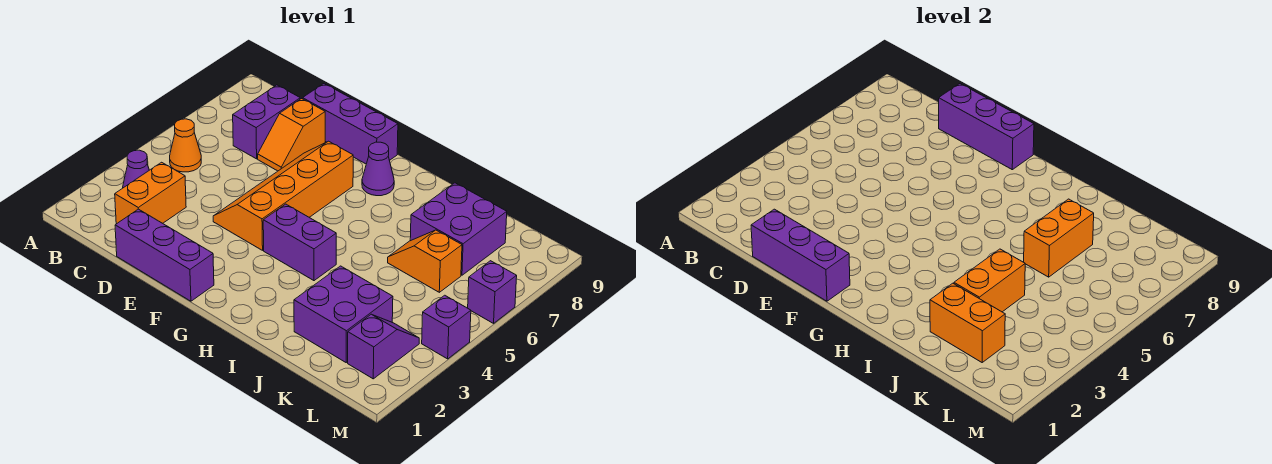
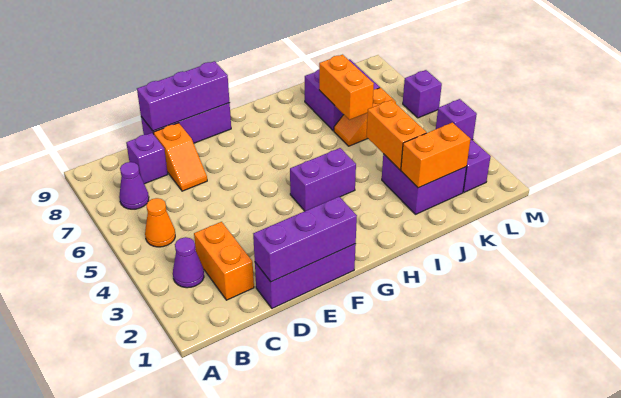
purple brick C7:C8 level 1 -> purple brick C8 level 1
orange slope E4:F7 level 1 top F -> none
purple cone G8 level 1 -> purple cone B7 level 1

